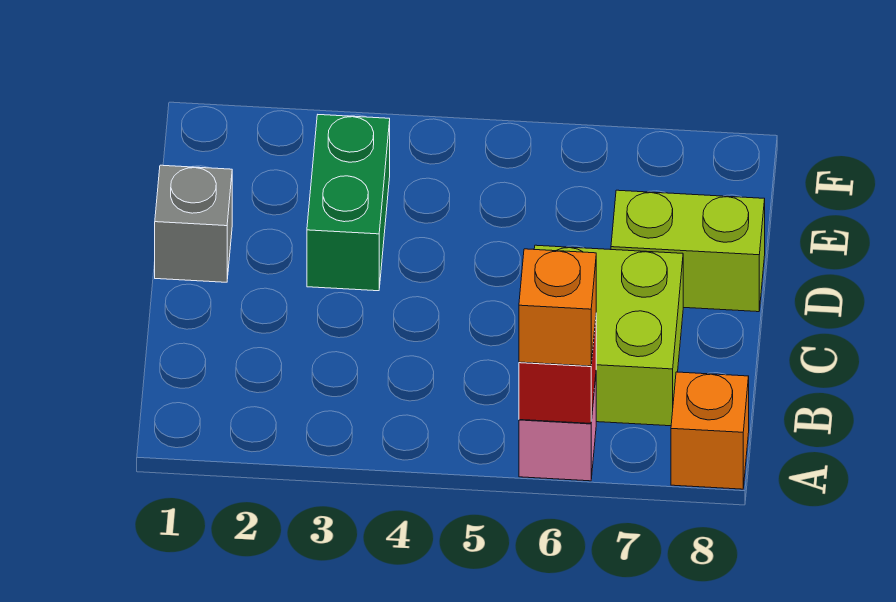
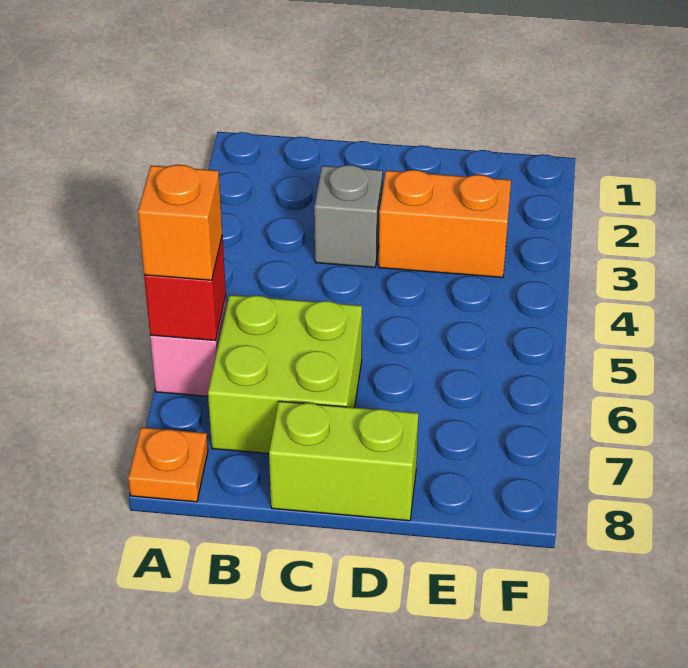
orange brick A8 level 1 -> orange plate A8 level 1
grey brick D1 level 1 -> grey brick C3 level 1
green brick D3:E3 level 1 -> orange brick D3:E3 level 1
lime brick D7:D8 level 1 -> lime brick C8:D8 level 1

